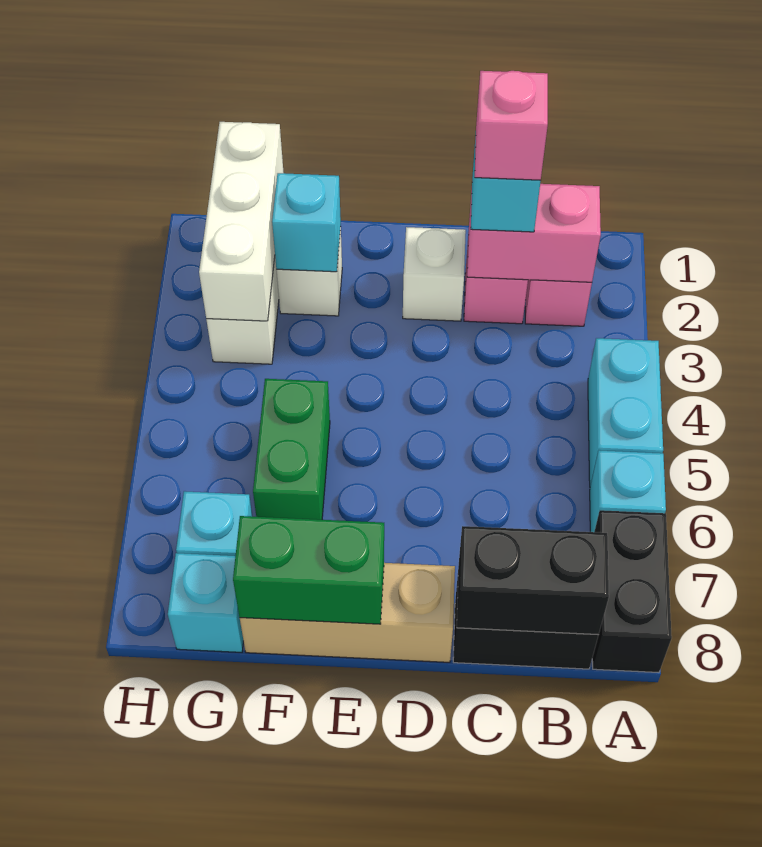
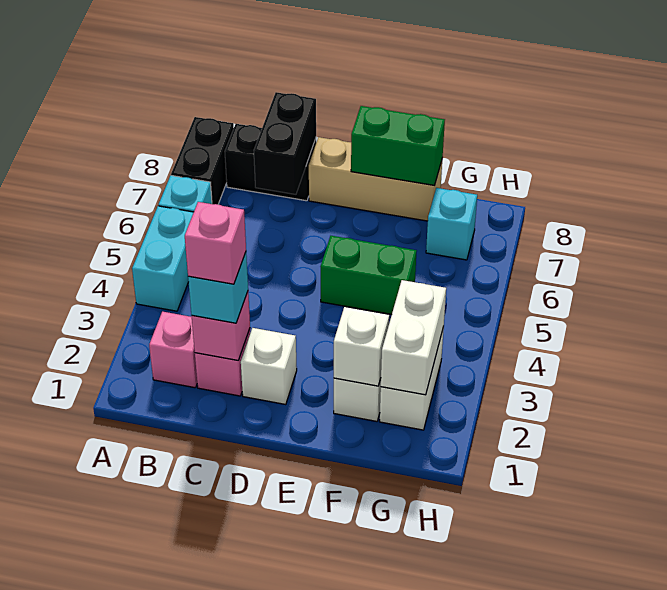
pink brick B2:C2 level 2 -> pink brick C2 level 2
black brick B8:C8 level 2 -> black brick C7:C8 level 2
cyan brick F2 level 2 -> white brick F2 level 2
green brick F5:F6 level 1 -> green brick E5:F5 level 1
white brick G1:G3 level 2 -> white brick G2:G3 level 2
cyan brick G8 level 1 -> none

